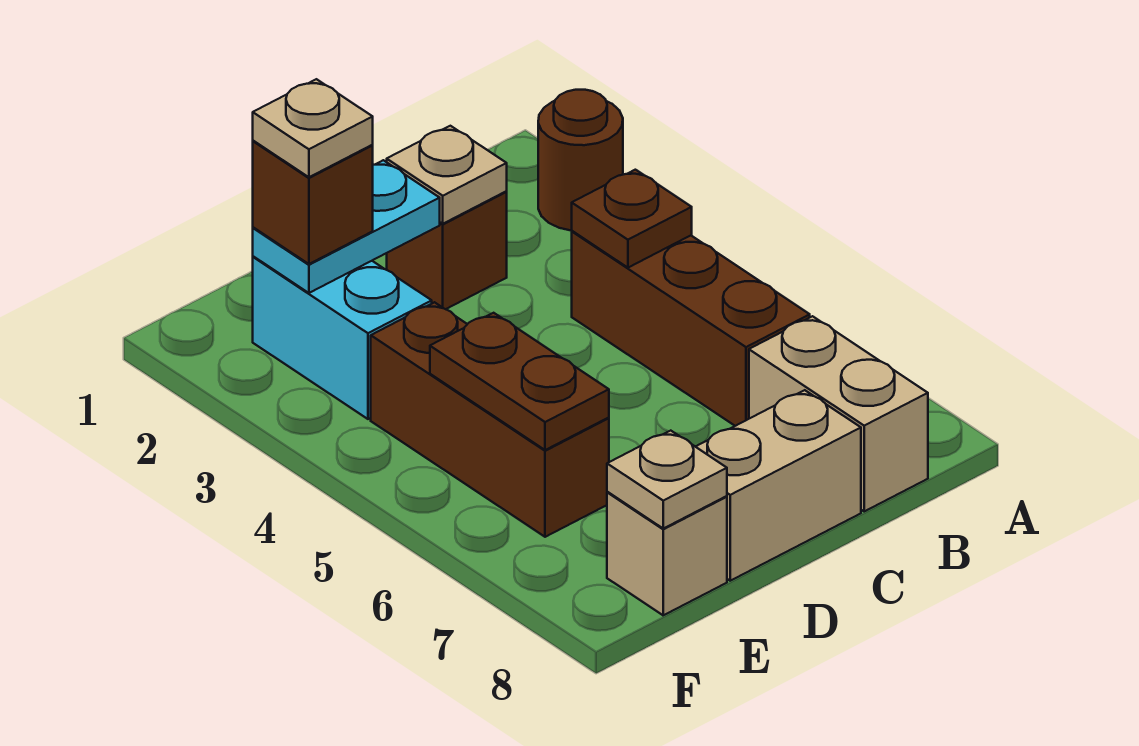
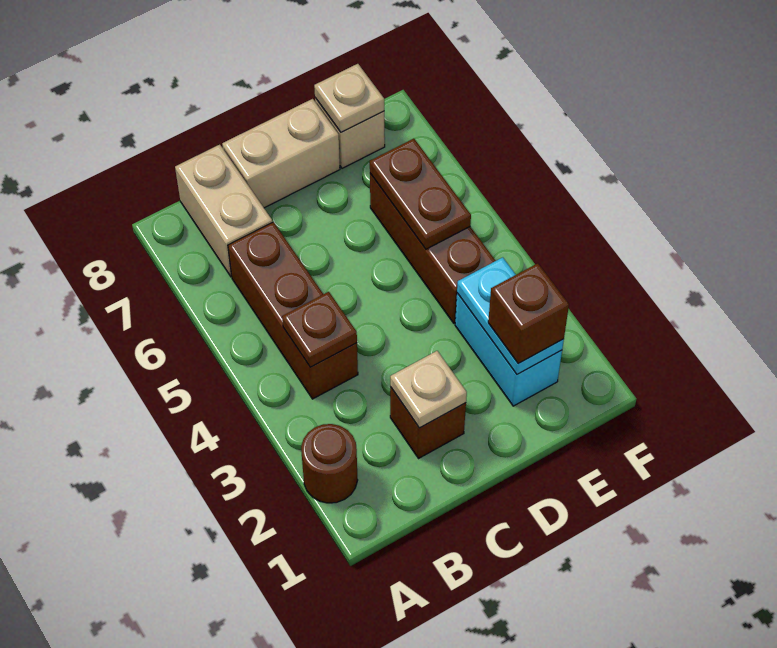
cyan plate D2:E2 level 2 -> cyan plate E2:E3 level 2
tan plate E2 level 4 -> none

